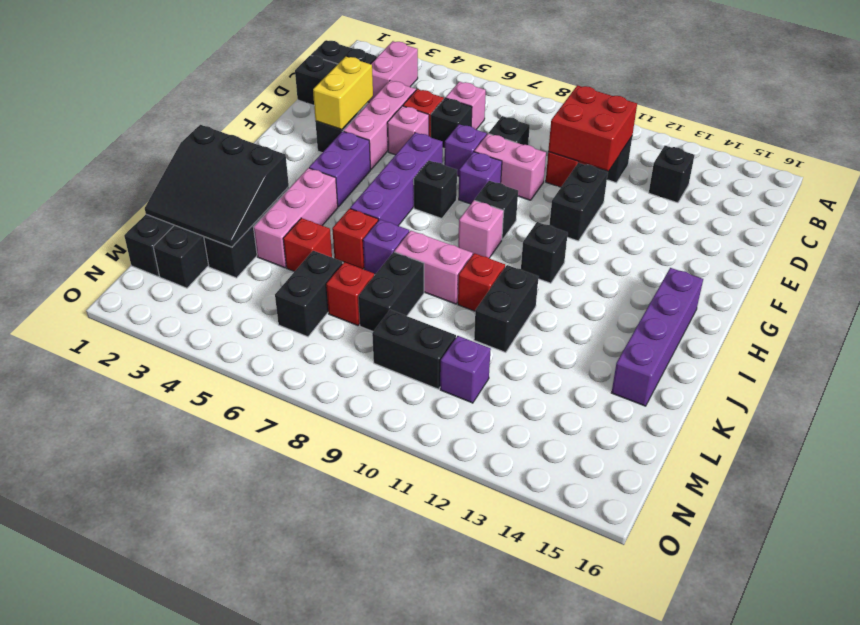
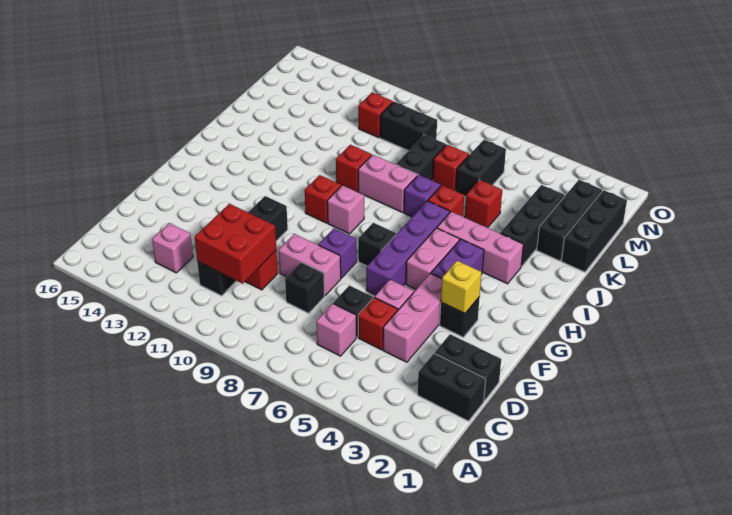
pink brick B3:C3 level 1 -> pink brick G5:H5 level 1
black brick C13 level 1 -> pink brick C13 level 1
yellow brick E3:F3 level 2 -> yellow brick F3 level 2
purple brick E7 level 1 -> none
black brick G9 level 1 -> none
none -> red brick H10 level 1
black brick H11 level 1 -> none
purple brick H15:K15 level 1 -> none
pink brick I4:K4 level 1 -> pink brick I3:I5 level 1
black slope J1:L3 level 2 top J -> none
black brick J11:K11 level 1 -> none
purple brick M11 level 1 -> red brick M11 level 1

